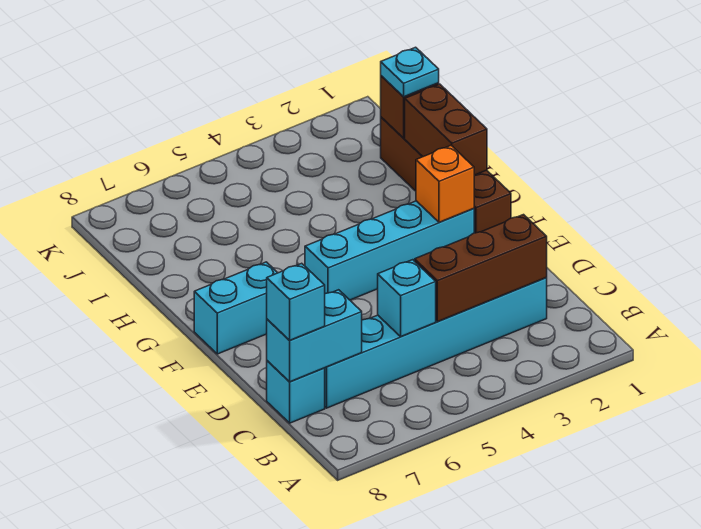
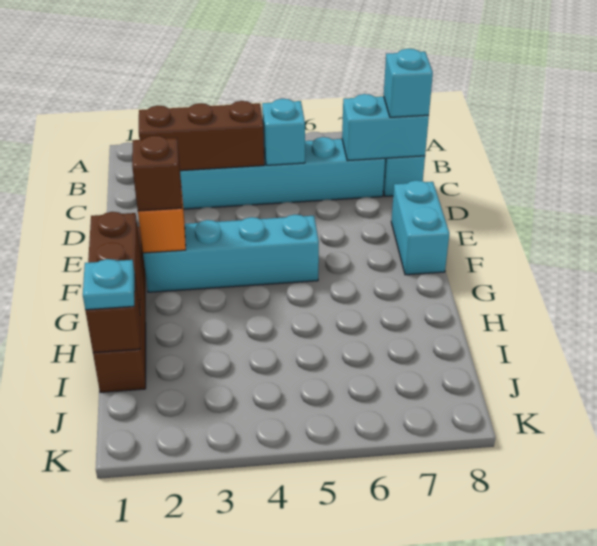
none -> brown brick F2 level 3
cyan brick F7:F8 level 1 -> cyan brick E8:F8 level 1

